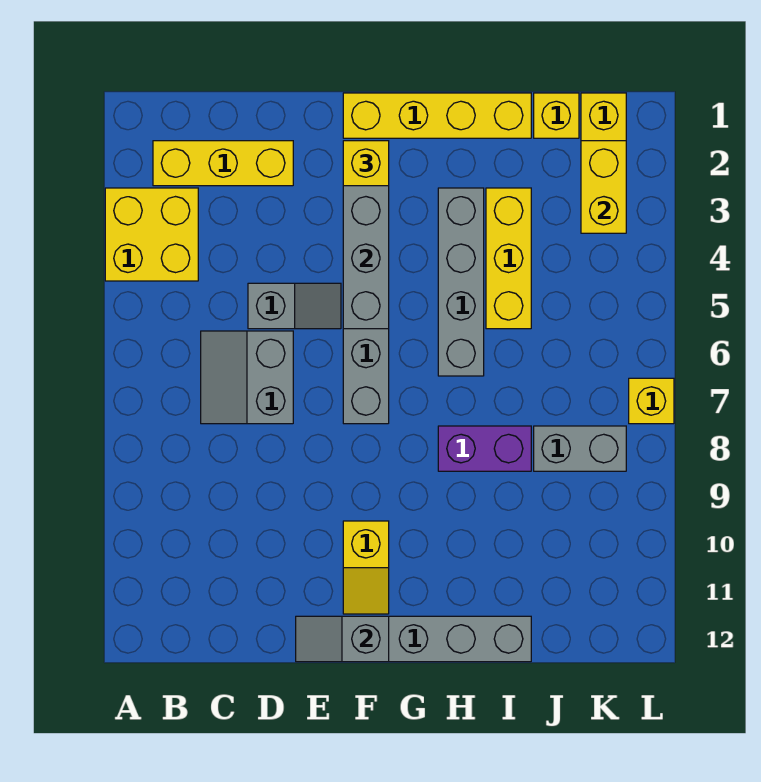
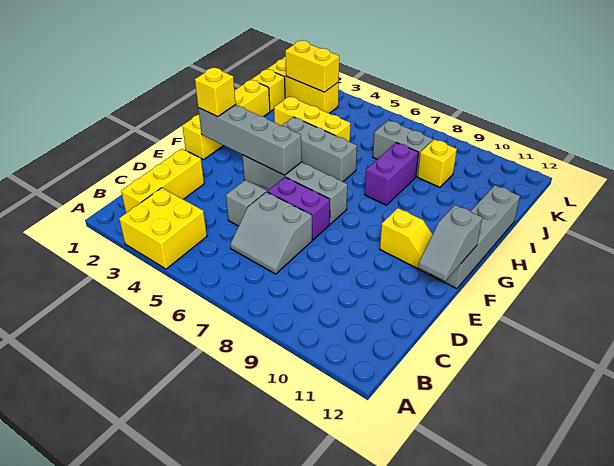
none -> purple brick E6:E7 level 1
grey brick H3:H6 level 1 -> grey brick H4:H6 level 1
grey brick J8:K8 level 1 -> grey brick J7:J8 level 1
yellow brick L7 level 1 -> yellow brick J9 level 1

